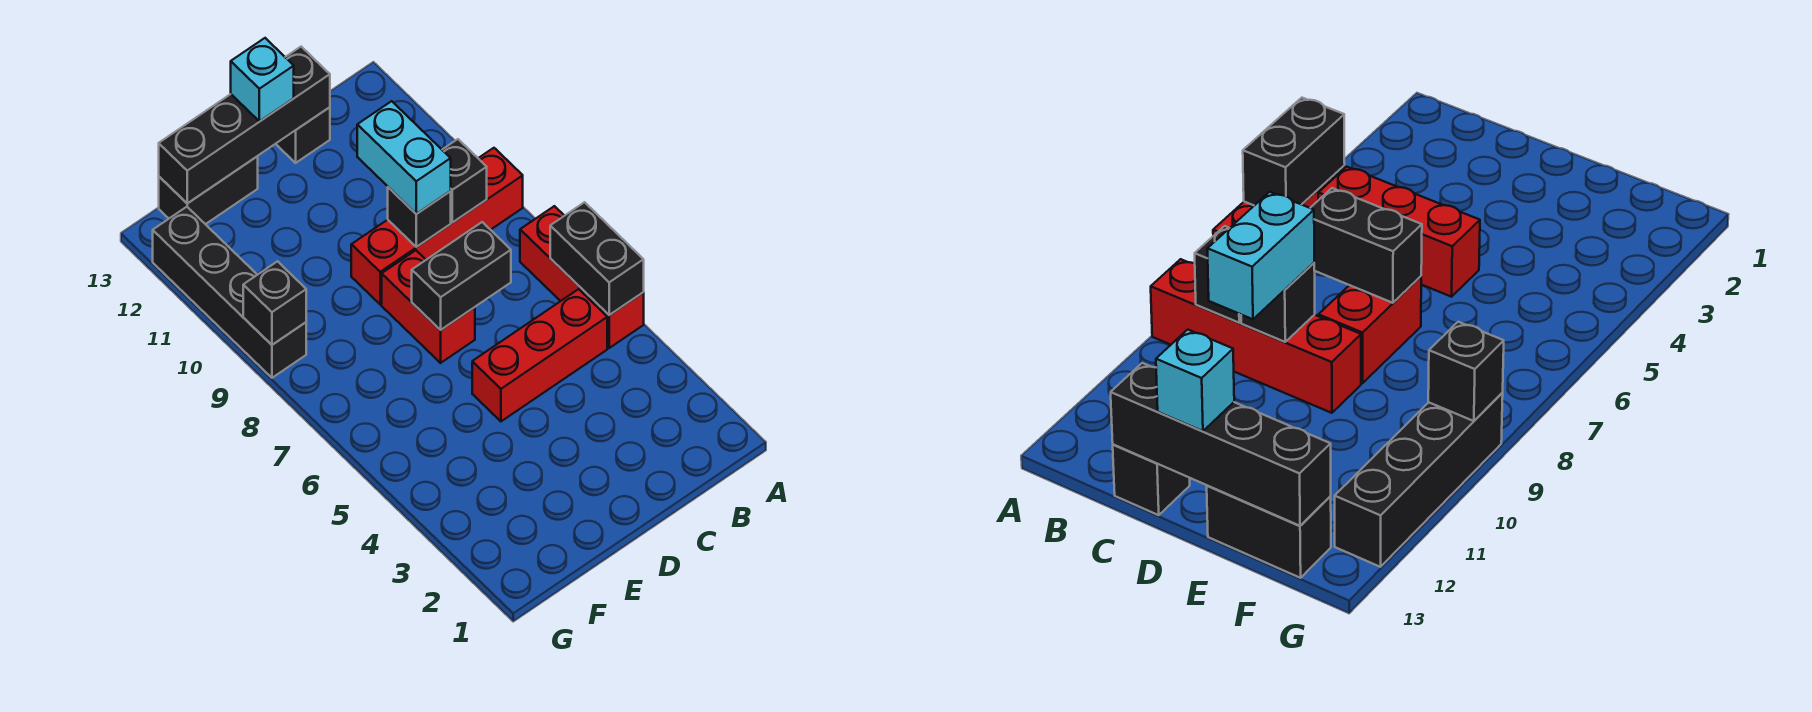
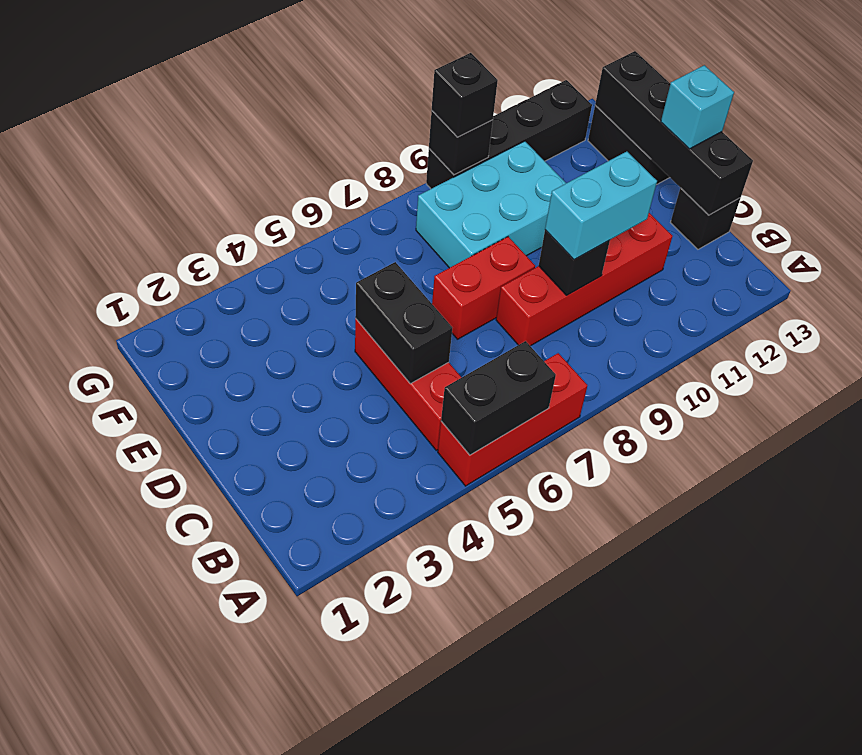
red brick A9:D9 level 1 -> red brick C8:C11 level 1
black brick B9 level 2 -> black brick G9 level 3
black brick C7:D7 level 2 -> black brick C5:D5 level 2
none -> cyan brick E8:F10 level 1

